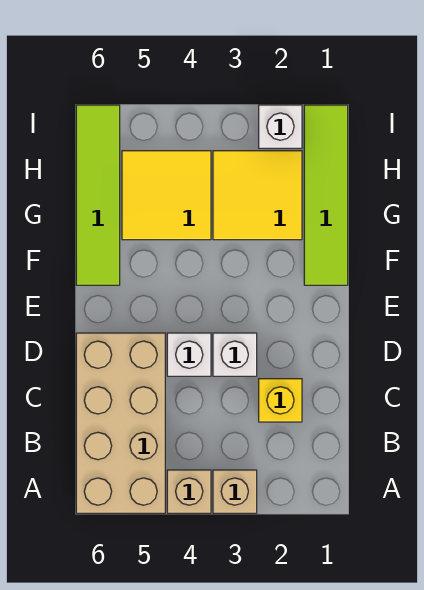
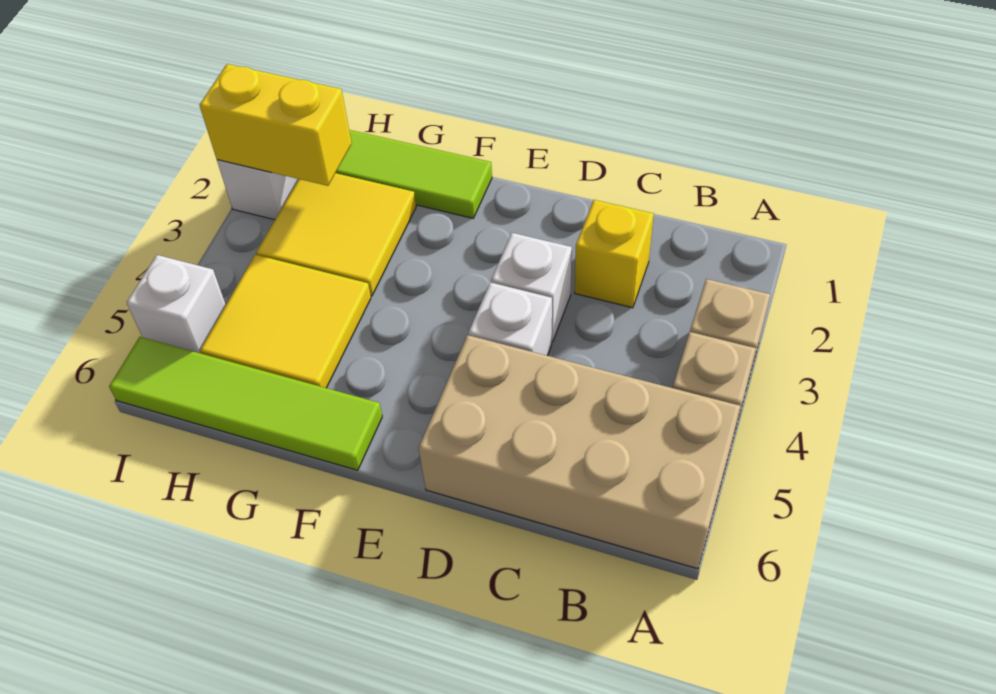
none -> yellow brick H2:I2 level 2
none -> white brick I5 level 1

